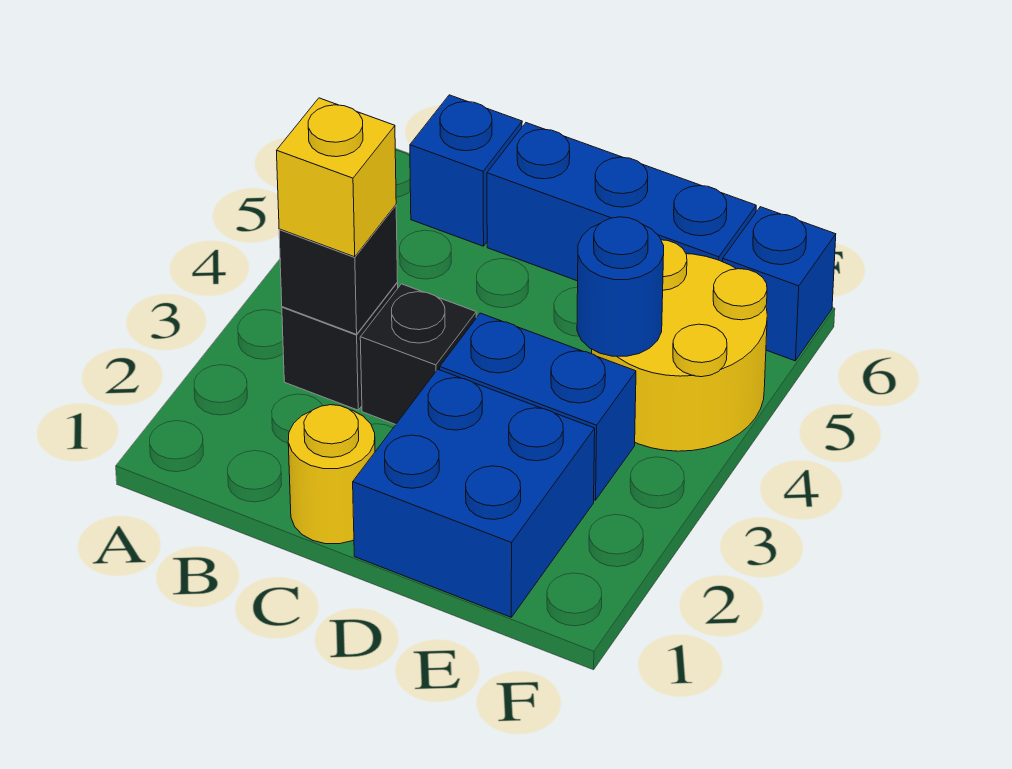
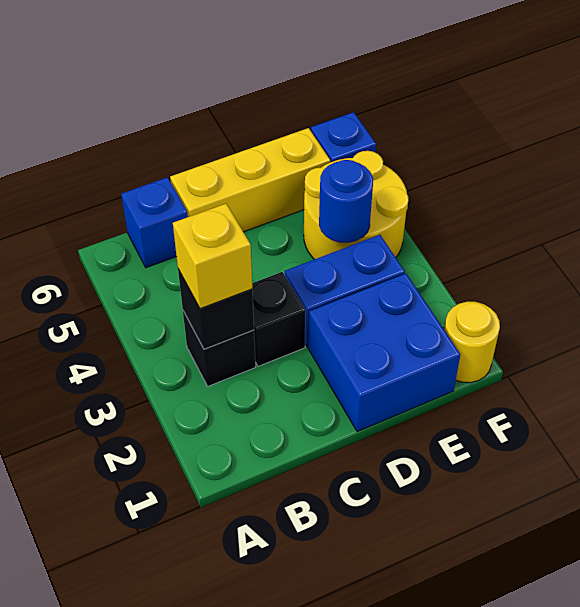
yellow round brick C1 level 1 -> yellow round brick F1 level 1
blue brick C6:E6 level 1 -> yellow brick C6:E6 level 1

